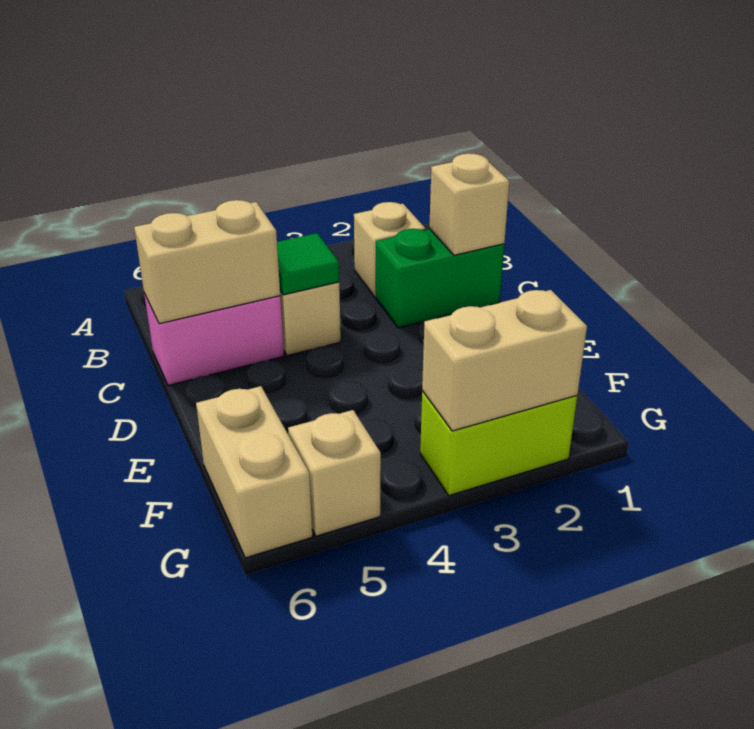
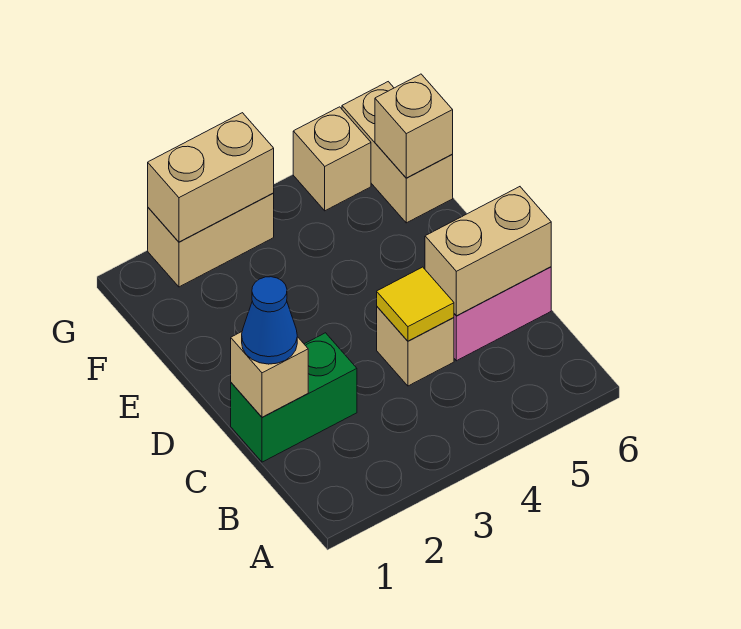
tan brick B2 level 1 -> tan brick F6 level 2
none -> blue cone C1 level 3
green tile C4 level 2 -> yellow tile C4 level 2
lime brick G2:G3 level 1 -> tan brick G2:G3 level 1

